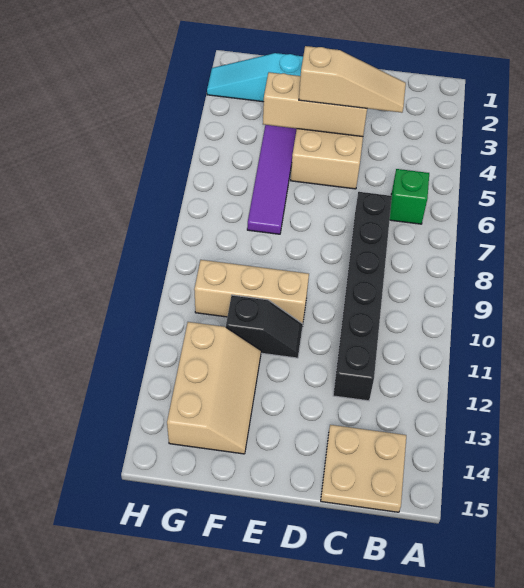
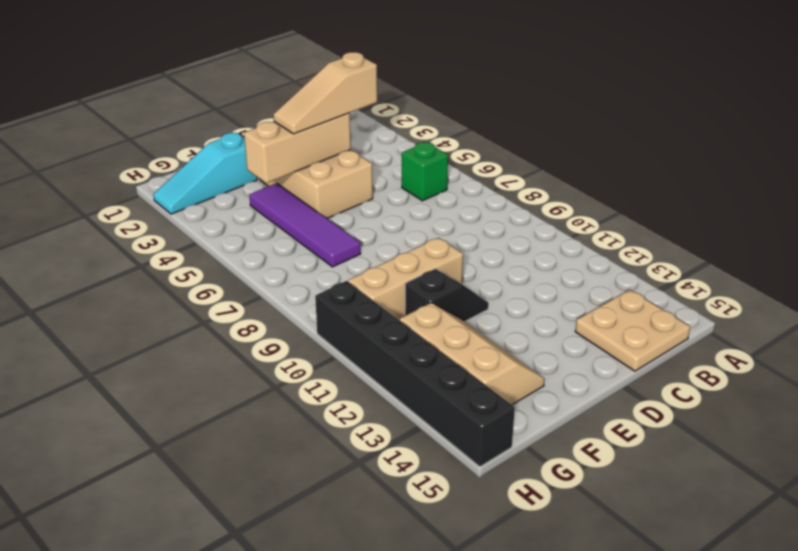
tan slope C4:E4 level 3 top E -> tan slope C4:E4 level 3 top C
black brick C7:C12 level 1 -> black brick H10:H15 level 1

